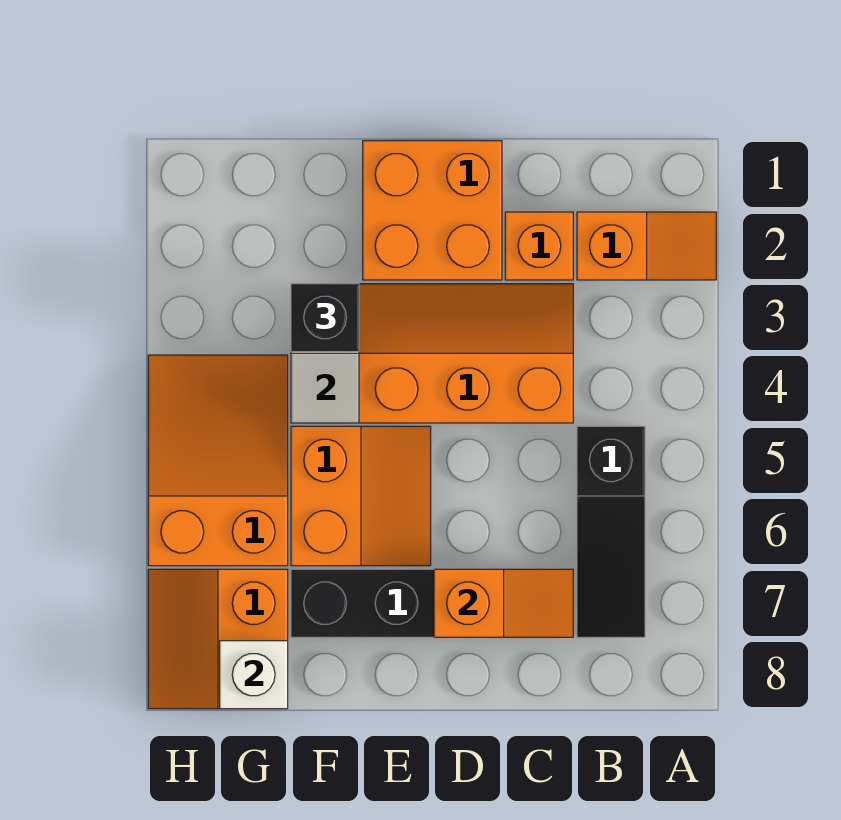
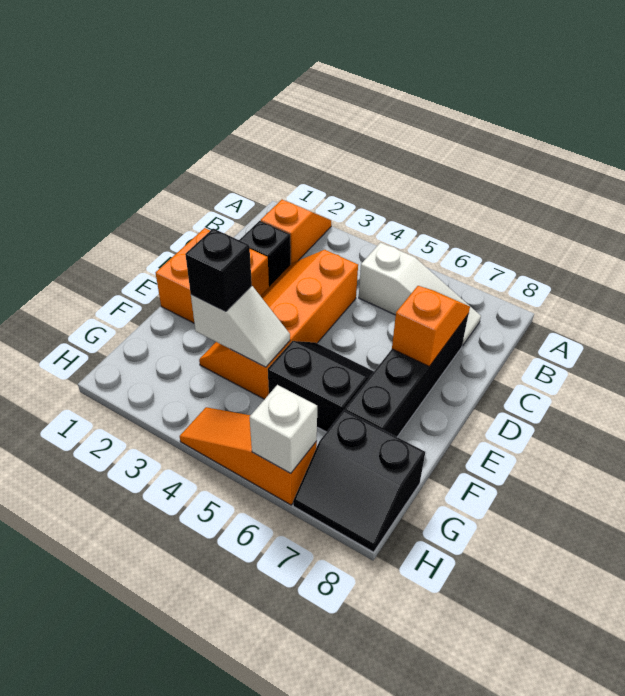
black slope B5:B7 level 1 top 5 -> white slope B5:B7 level 1 top 5
orange brick C2 level 1 -> black brick C2 level 1
orange slope E5:F6 level 1 top F -> black slope E5:F6 level 1 top F
orange slope G4:H6 level 1 top 6 -> orange slope H4:H6 level 1 top 6
orange slope G7:H8 level 1 top G -> black slope G7:H8 level 1 top G
white brick G8 level 2 -> white brick H6 level 2

